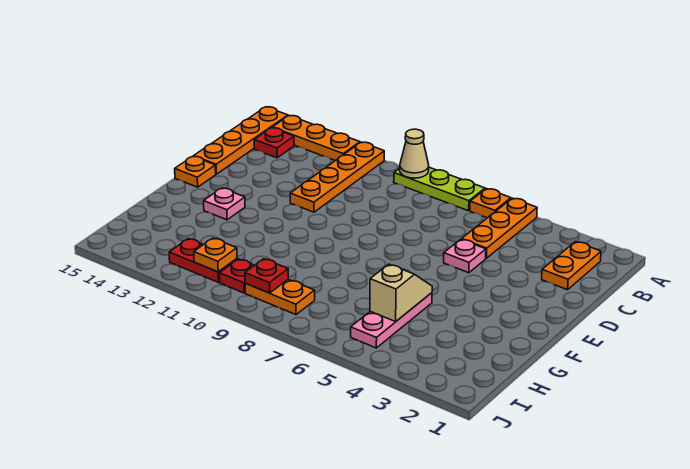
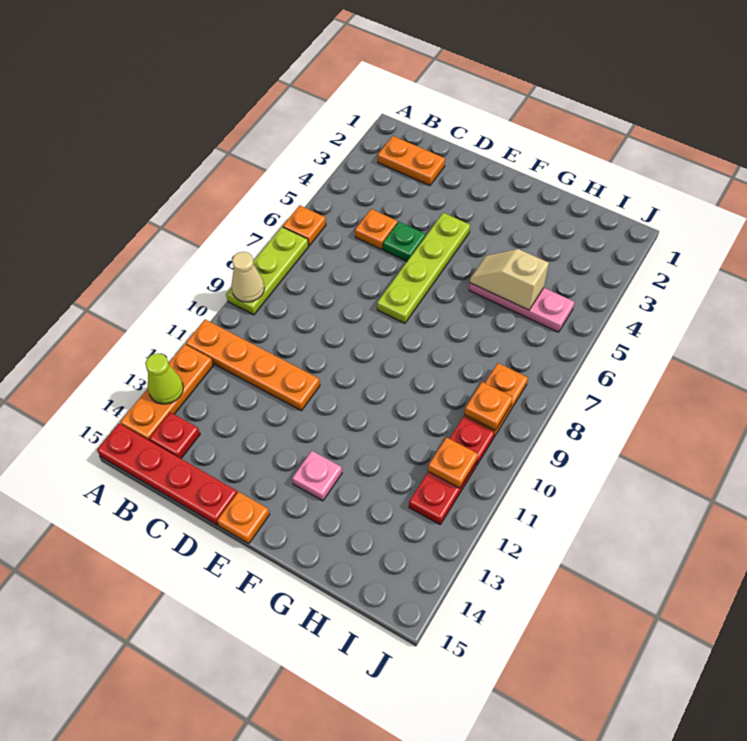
orange plate A5:C5 level 1 -> orange plate C5 level 1
none -> lime cone A13 level 2
orange plate A15:D15 level 1 -> red plate A15:D15 level 1
pink plate D5 level 1 -> green plate D5 level 1
none -> lime plate E4:E7 level 1
red plate I9 level 2 -> orange plate I9 level 2

